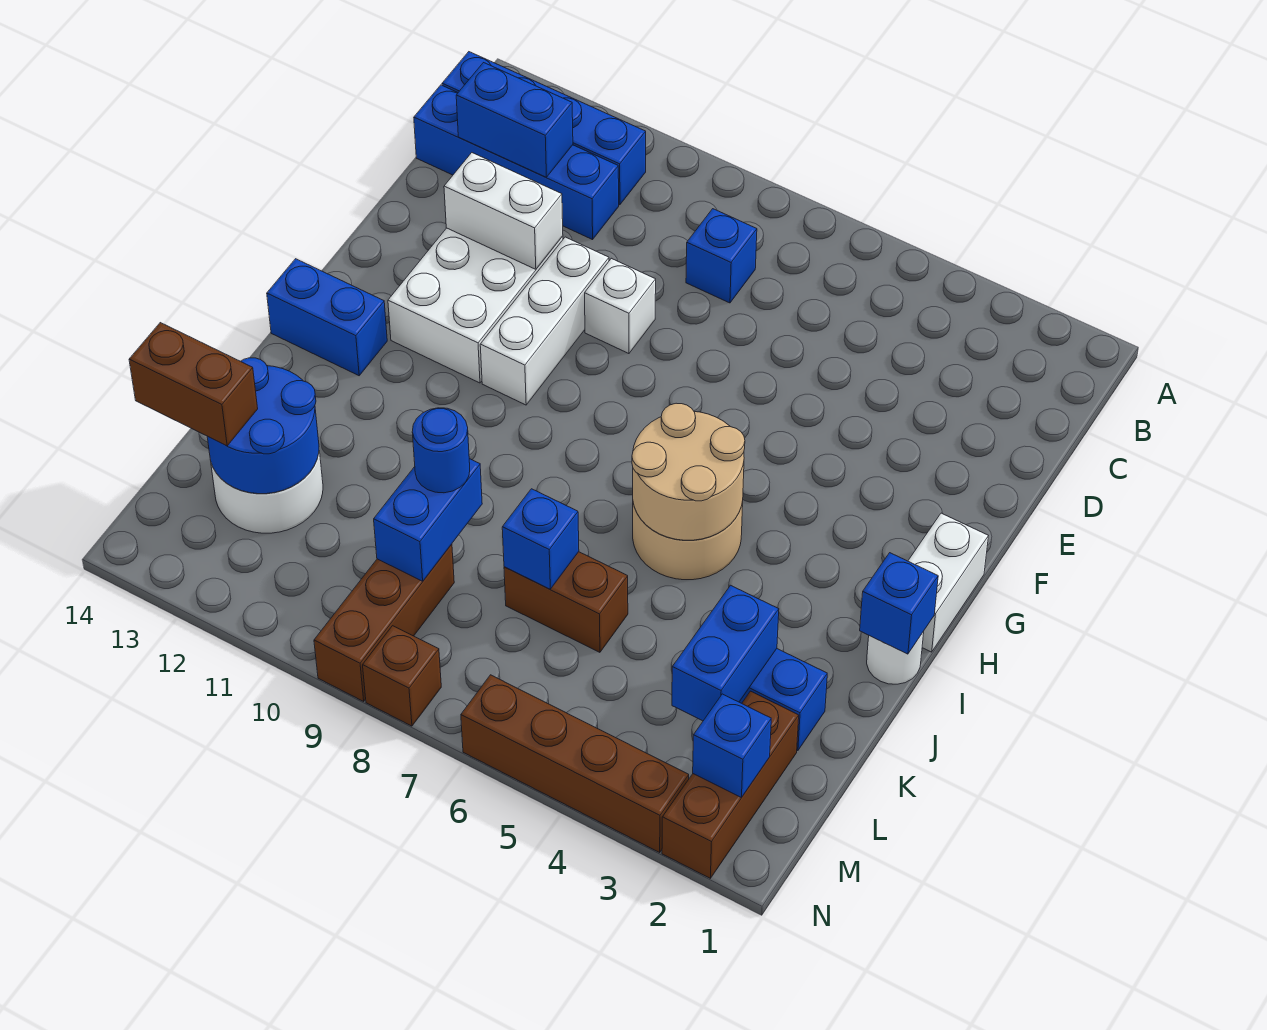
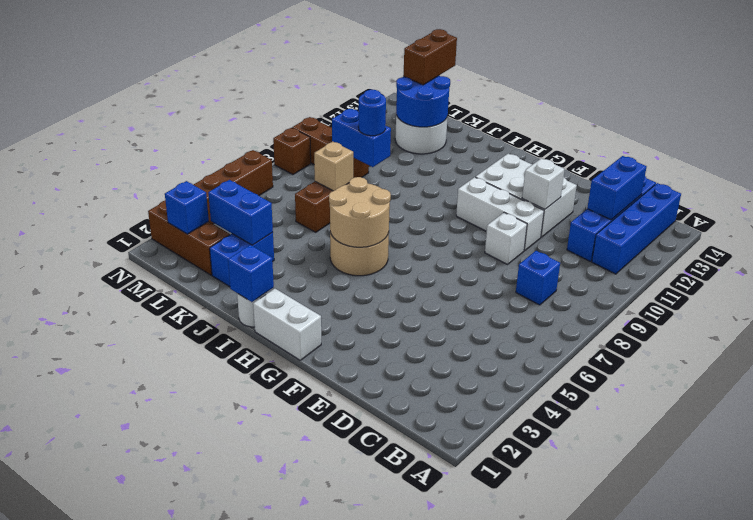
white brick E11:E12 level 2 -> white brick E11 level 2
blue brick H13:H14 level 1 -> none
blue brick K7 level 2 -> tan brick K7 level 2

